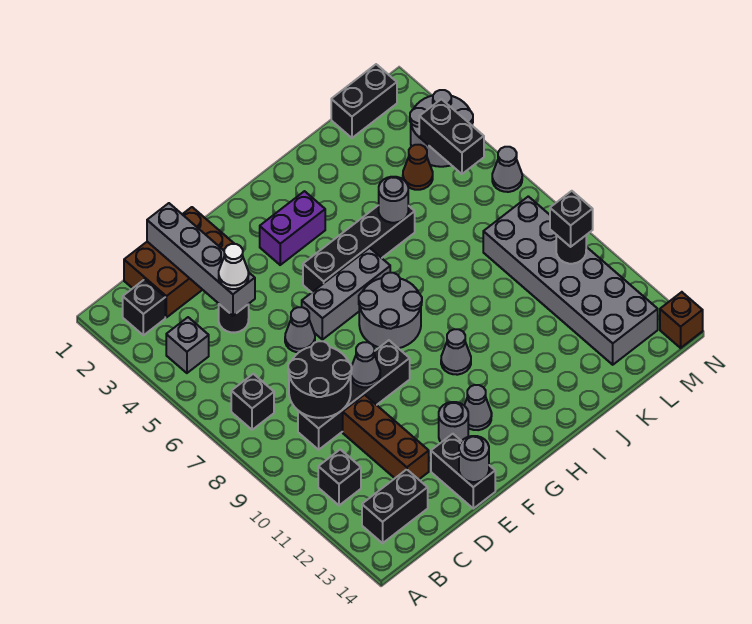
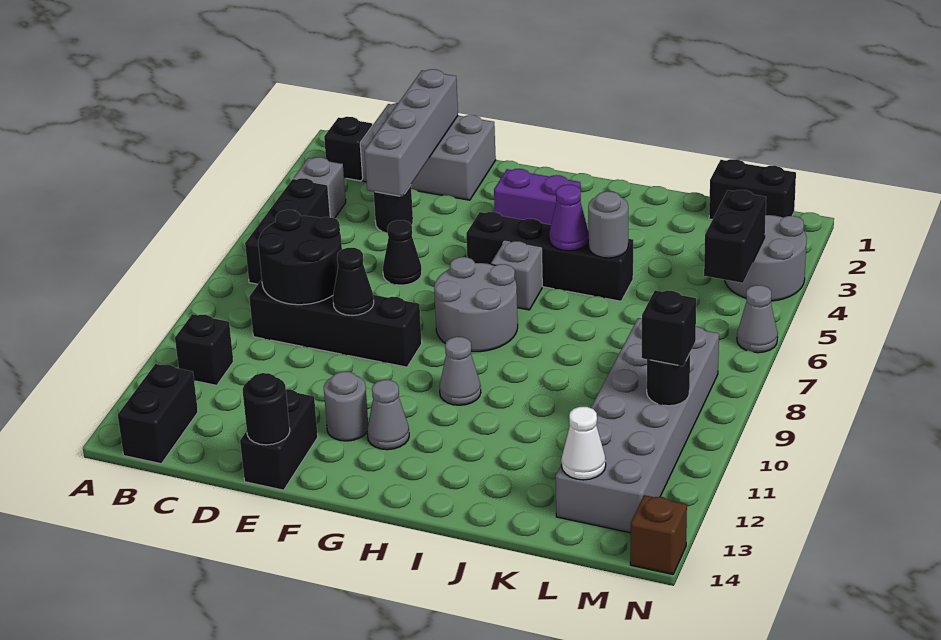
black brick B7 level 1 -> black brick B5:B7 level 1
black brick B13:C13 level 1 -> black brick B13:B14 level 1
brown brick C1:E2 level 1 -> grey brick C1:E2 level 1
white cone D4 level 3 -> white cone L13 level 2
brown brick D10:D12 level 1 -> none
grey cone E6 level 1 -> black cone E6 level 1
grey cone E9 level 2 -> black cone E9 level 2
grey round brick E14 level 2 -> black round brick E14 level 2
grey brick F6:H6 level 1 -> grey brick H6 level 1
none -> purple cone I5 level 2
brown cone L4 level 1 -> none

